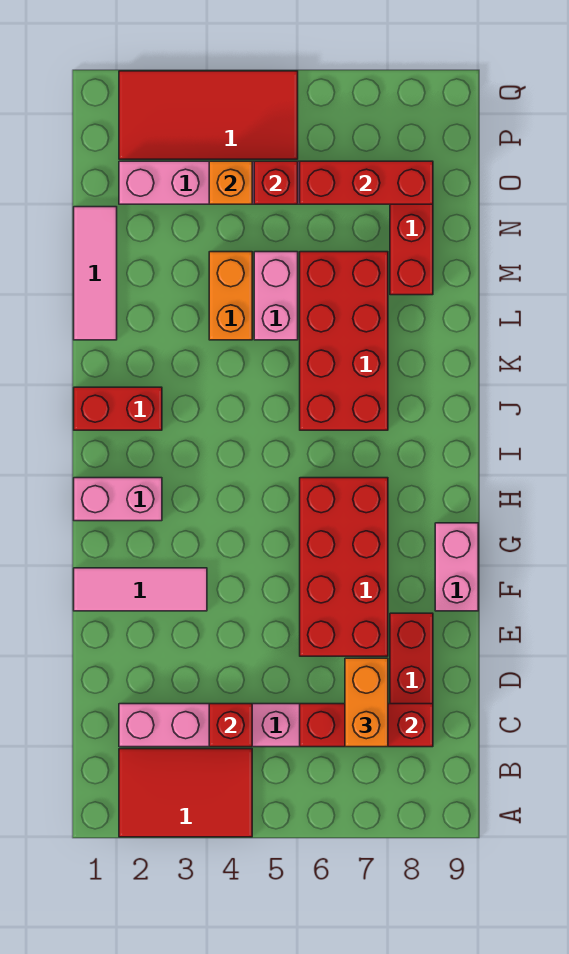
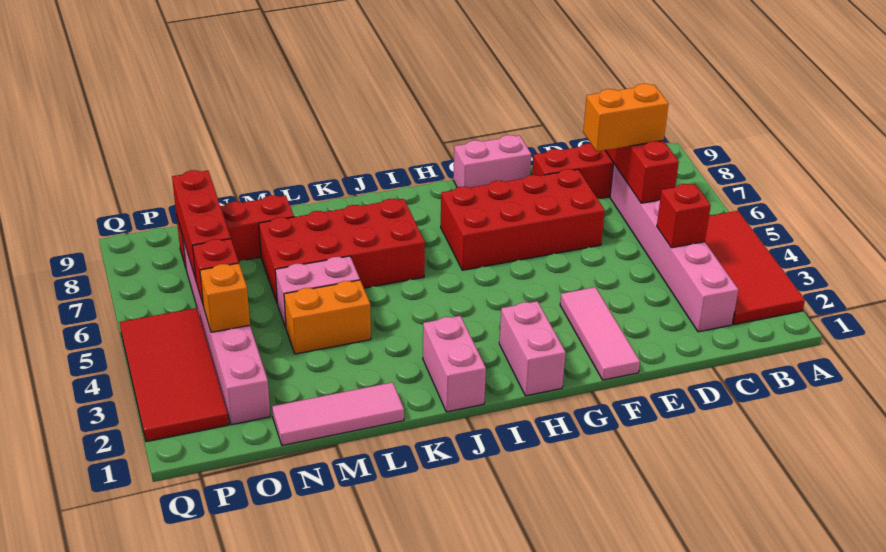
red tile A2:B4 level 1 -> red tile A2:B5 level 1
red brick J1:J2 level 1 -> pink brick J1:J2 level 1

